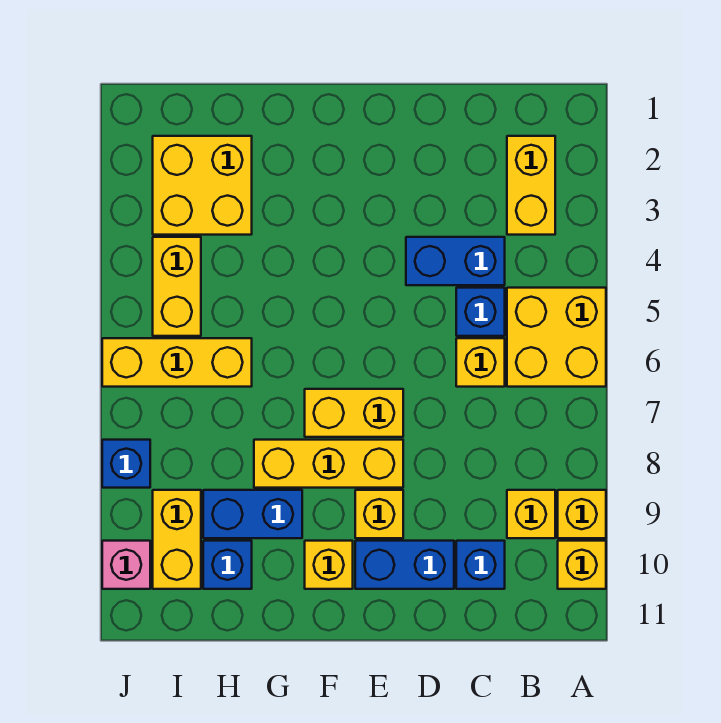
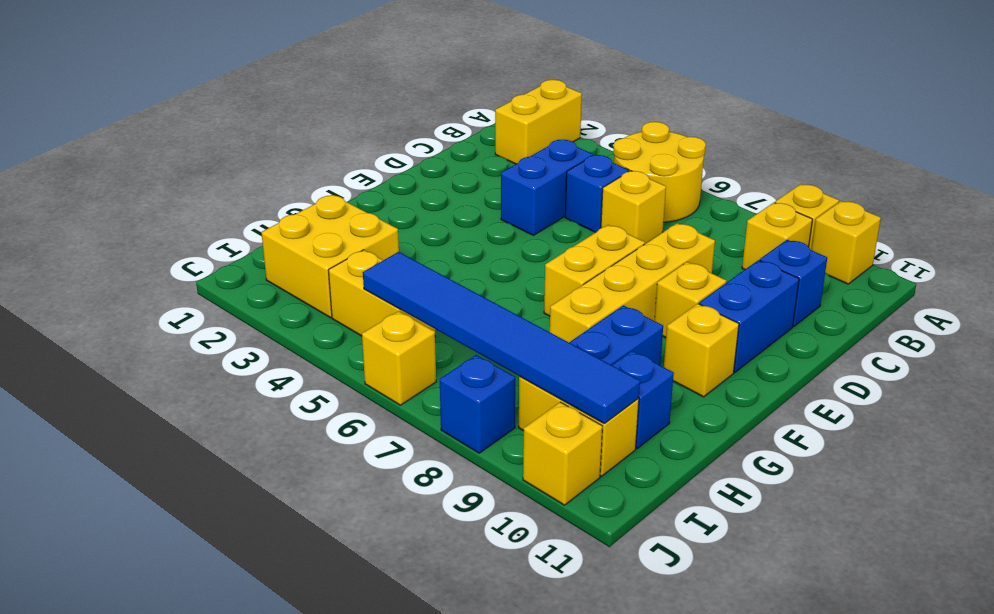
yellow brick A5:B6 level 1 -> yellow round brick A5:B6 level 1
yellow brick B2:B3 level 1 -> yellow brick A2:B2 level 1
yellow brick E8:G8 level 1 -> yellow brick D8:G8 level 1
yellow brick H6:J6 level 1 -> yellow brick J6 level 1
none -> blue tile I5:I10 level 2
pink brick J10 level 1 -> yellow brick J10 level 1

